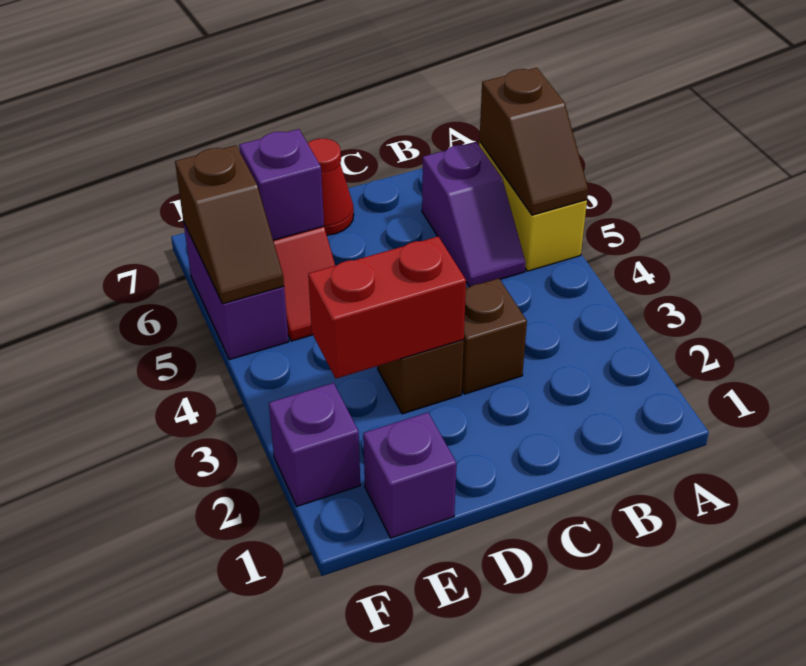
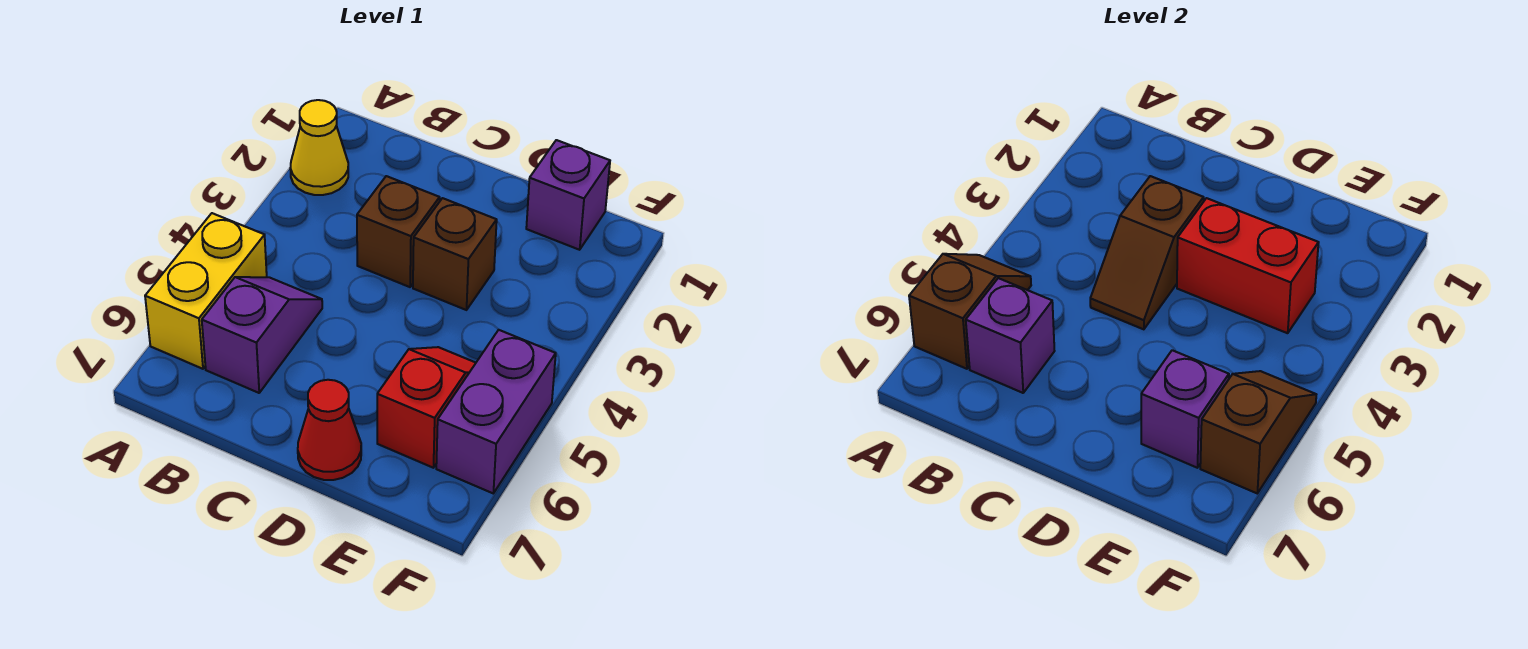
none -> yellow cone A2 level 1
none -> brown slope C3:C4 level 2 top 3
purple brick F2 level 1 -> purple brick B6 level 2

